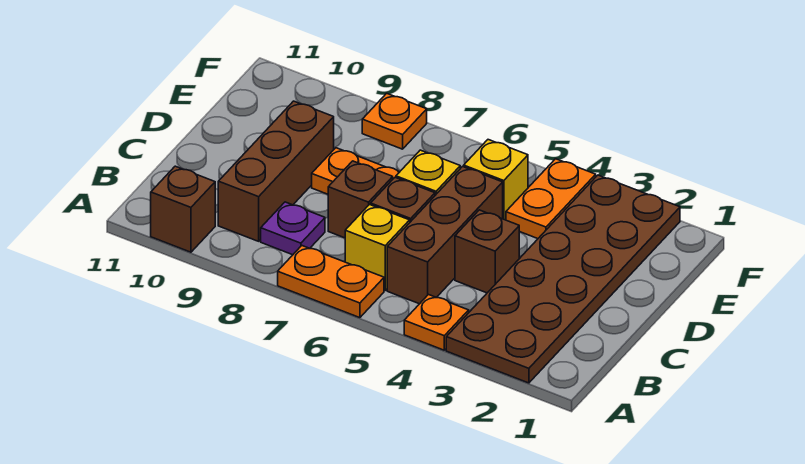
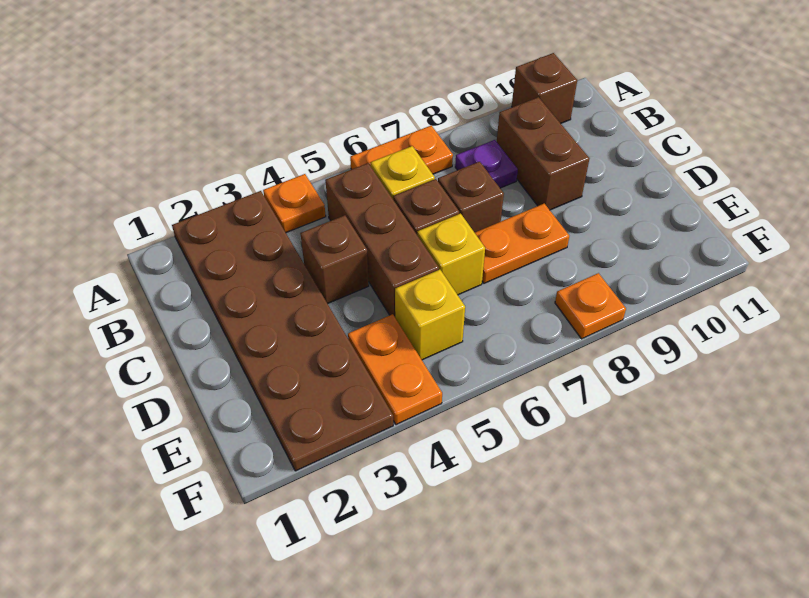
brown brick B9:D9 level 1 -> brown brick B9:C9 level 1

